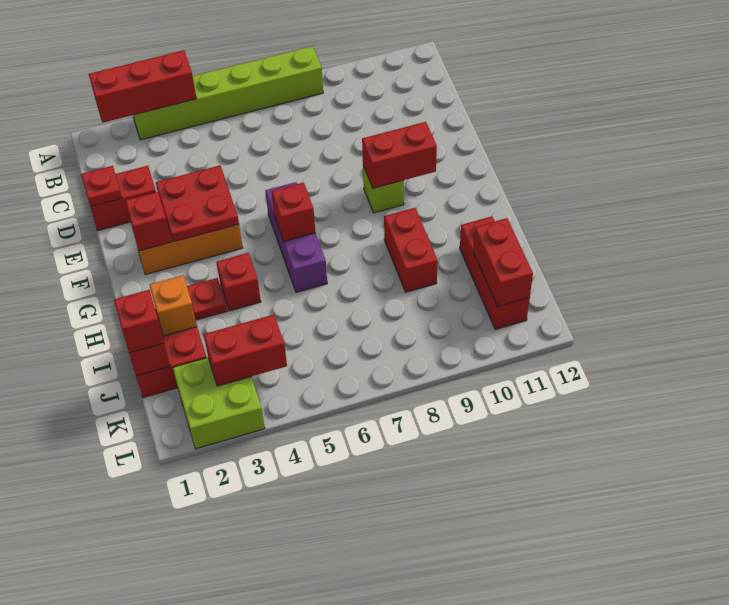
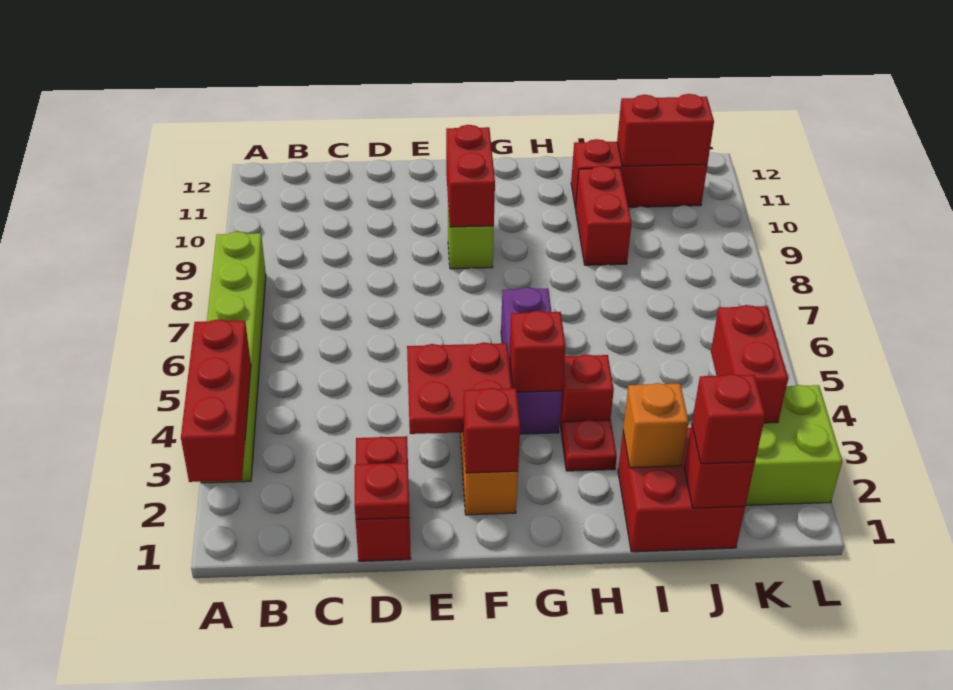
purple brick F6:H6 level 1 -> purple brick G4:G6 level 1
red brick G6 level 2 -> red brick G4 level 2
red brick H9:I9 level 1 -> red brick I9:I10 level 1

